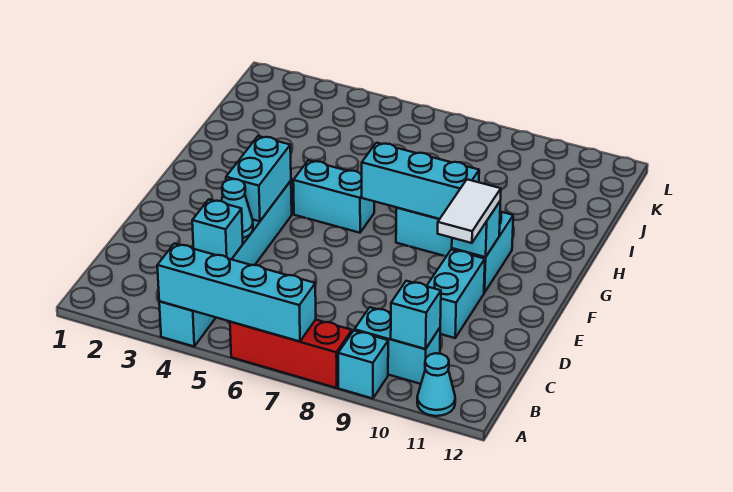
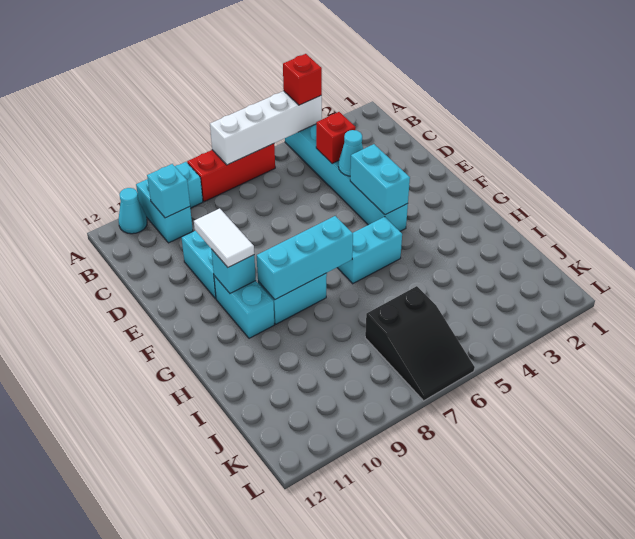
cyan brick A4:A7 level 2 -> white brick A4:A7 level 2
none -> red brick A4 level 3
cyan brick B9:B10 level 1 -> cyan brick A10:B10 level 1
cyan brick C4 level 2 -> red brick C4 level 2
none -> black slope J6:L7 level 1 top J

